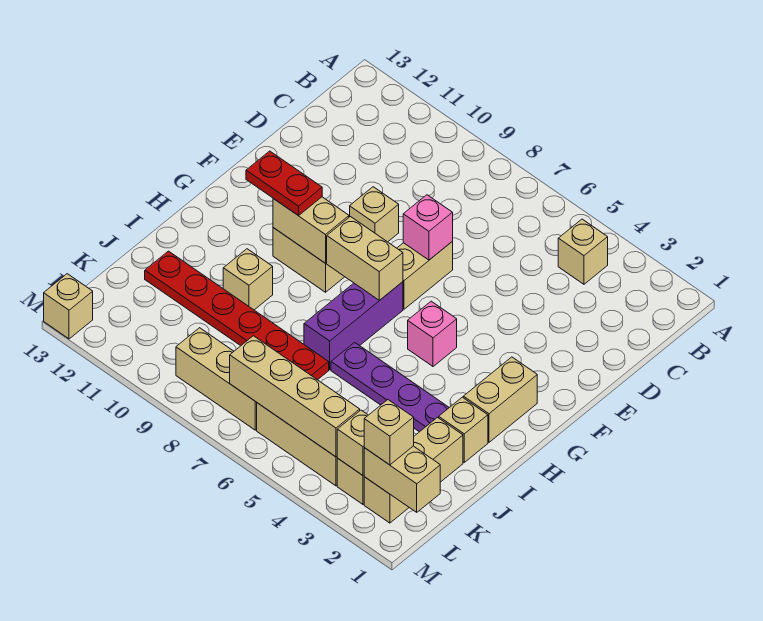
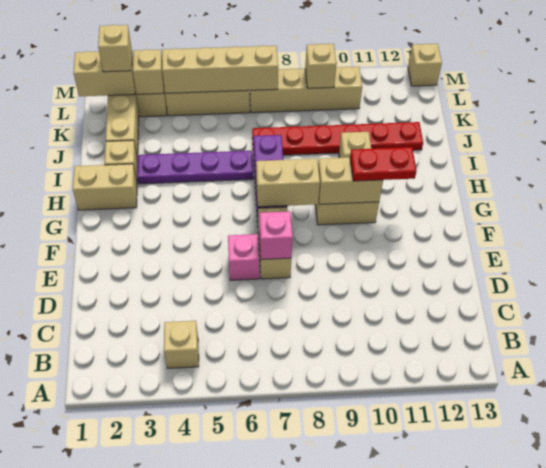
tan brick E9 level 1 -> tan brick L9 level 2
tan brick G2:H2 level 1 -> tan brick H1:H2 level 1
pink brick G5 level 1 -> pink brick E6 level 1
tan brick L7:L9 level 1 -> tan brick L7:L10 level 1

